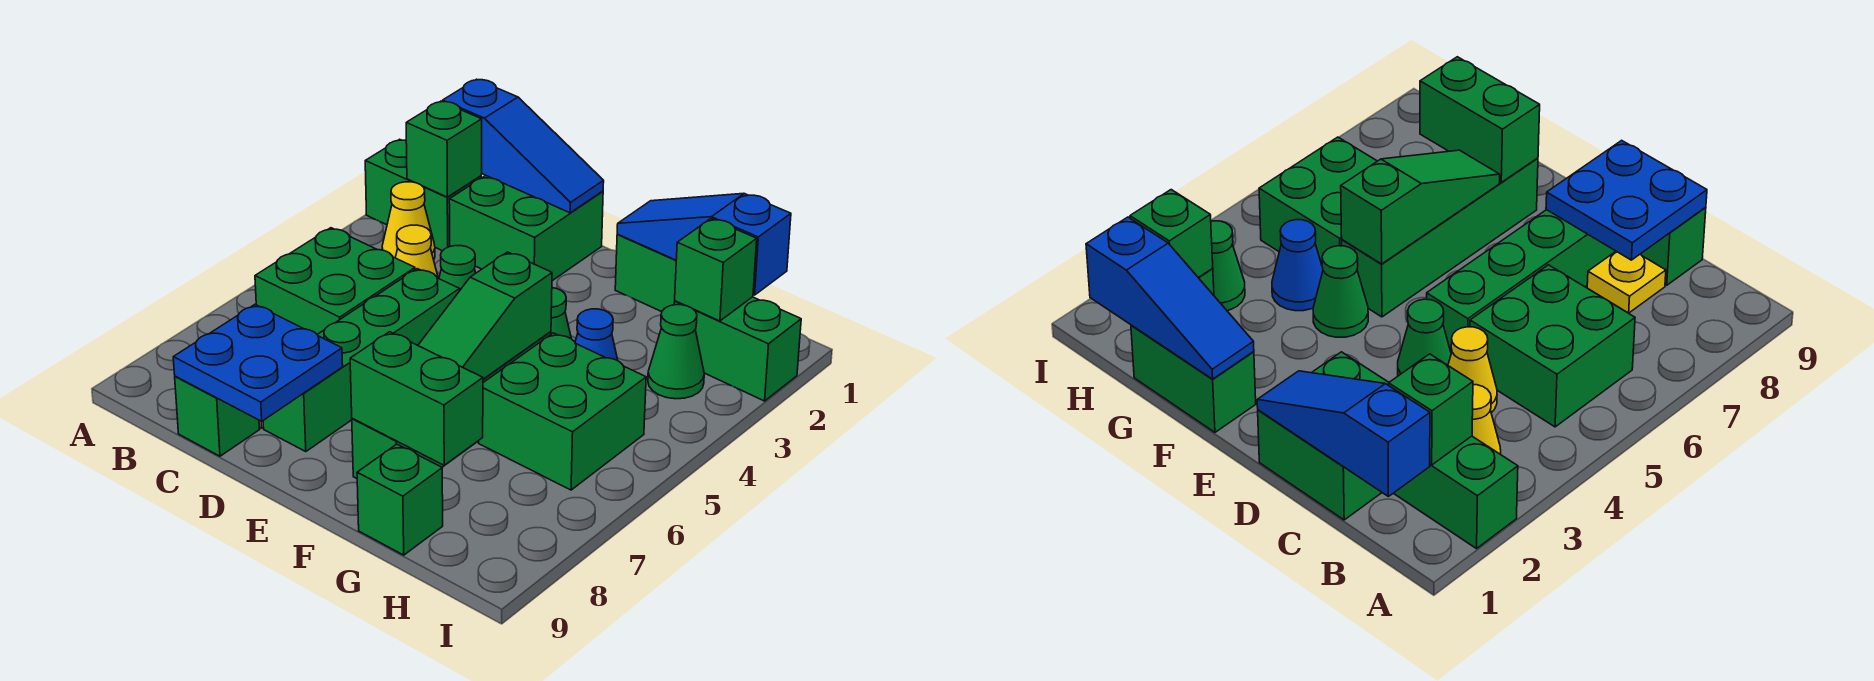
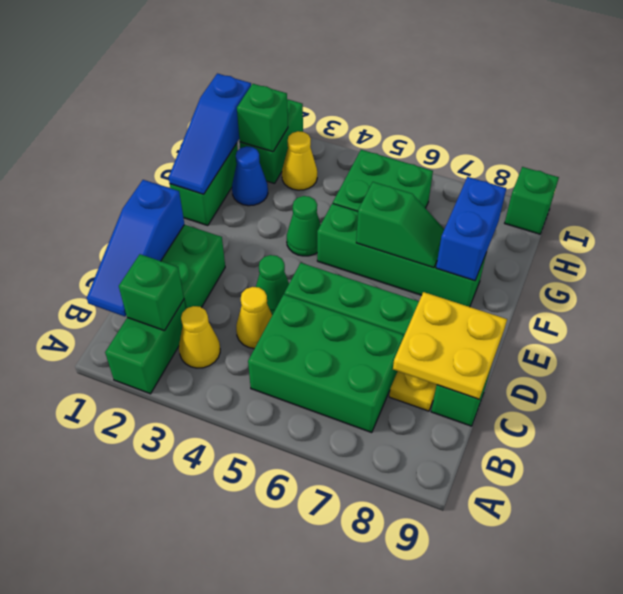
blue slope B1:D1 level 2 top B -> blue slope B1:D1 level 2 top D
green brick B5:C6 level 1 -> green brick B5:C7 level 1
blue plate C8:D9 level 2 -> yellow plate C8:D9 level 2
green slope F5:F7 level 2 top 5 -> green slope F6:F7 level 2 top 6
green brick F8:G8 level 2 -> blue brick F8:G8 level 2
blue cone G4 level 1 -> blue cone G2 level 1
green brick G9 level 1 -> green brick I9 level 1
green cone H3 level 1 -> yellow cone H3 level 1

